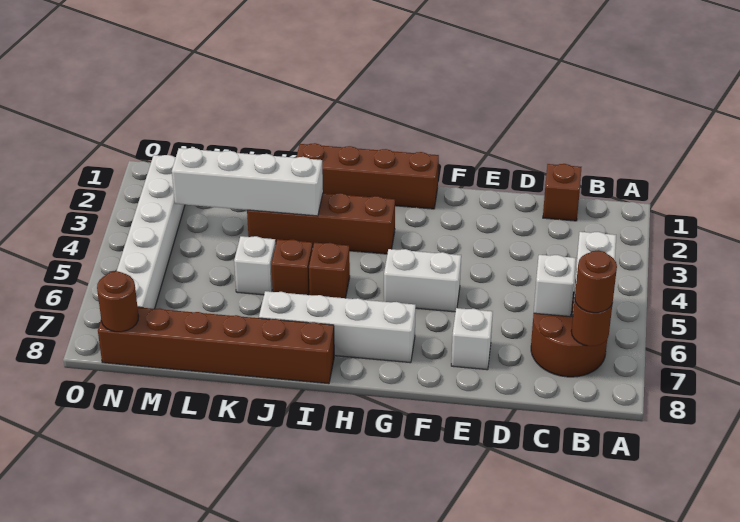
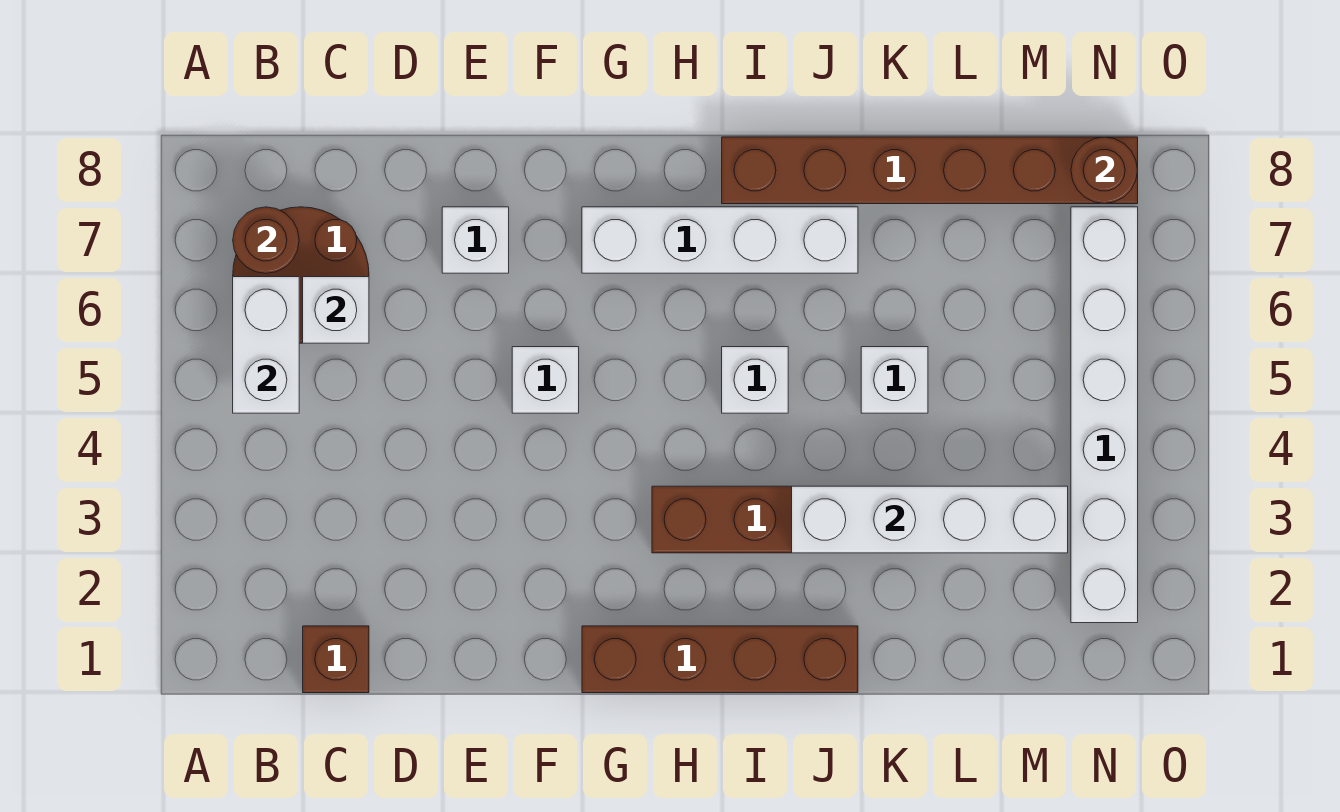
brown round brick B7 level 3 -> none
white brick F5:G5 level 1 -> white brick F5 level 1
brown brick I5 level 1 -> white brick I5 level 1
brown brick J5 level 1 -> none

